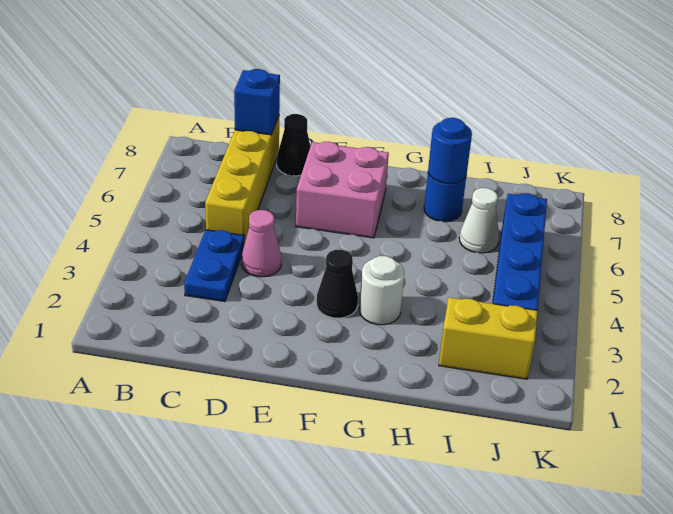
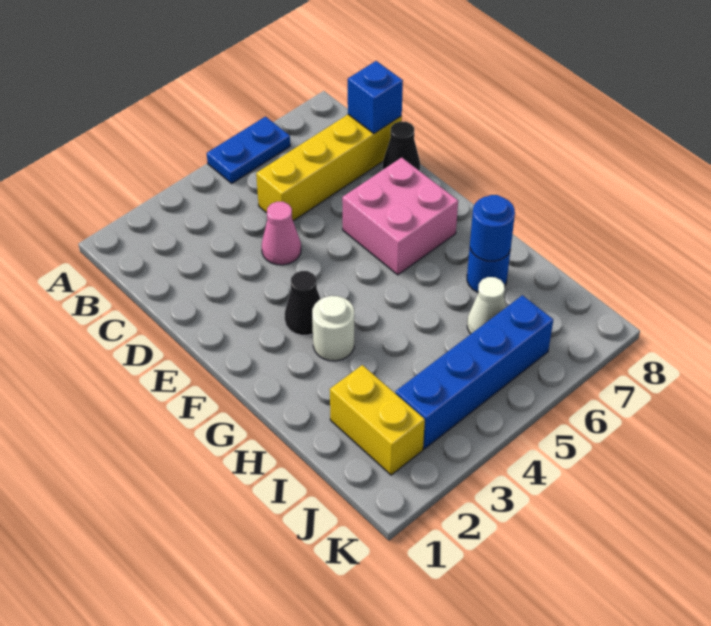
blue plate C3:C4 level 1 -> blue plate A5:A6 level 1

